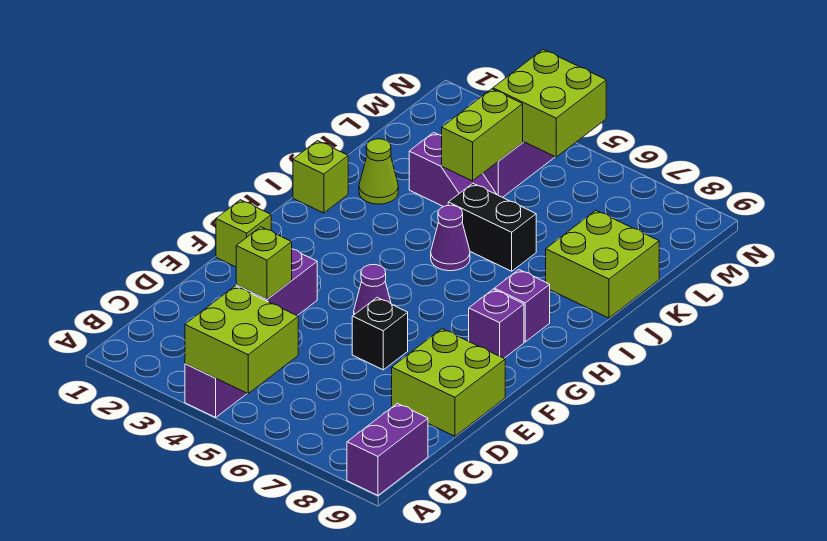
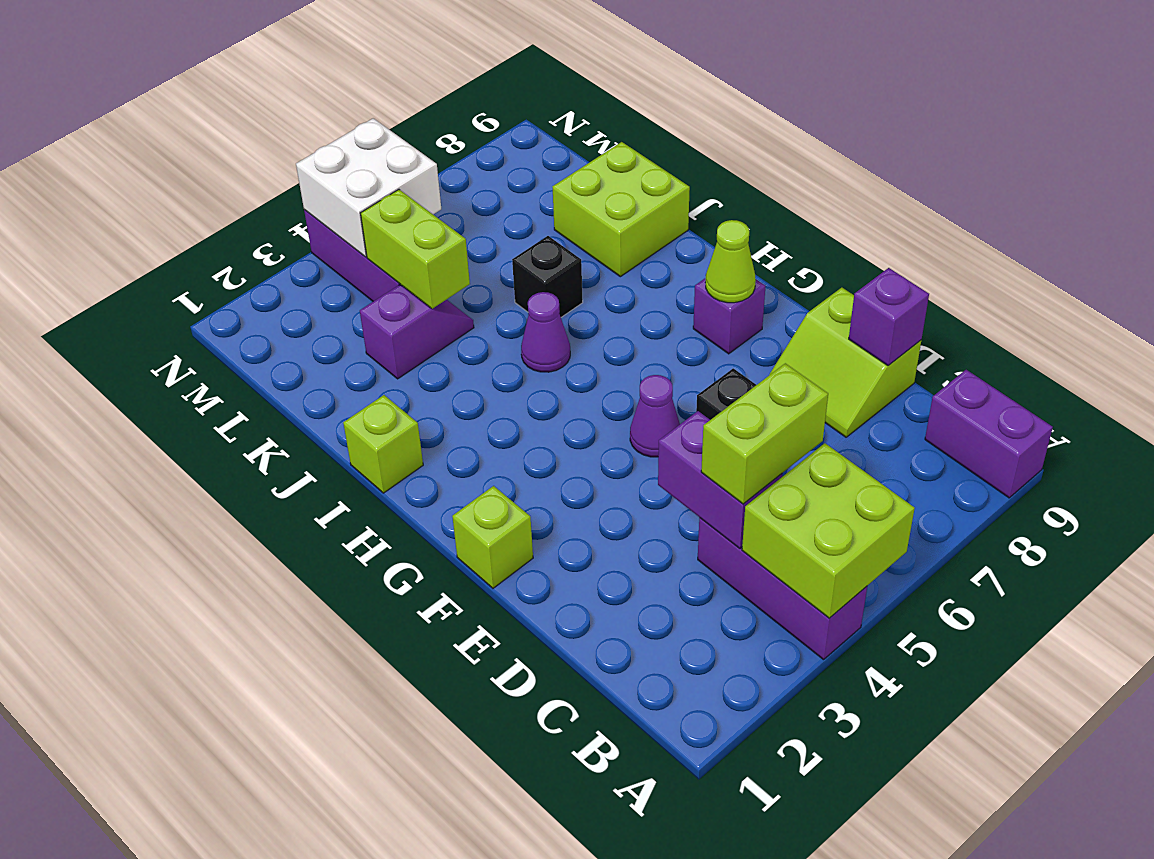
lime brick C4 level 3 -> lime brick C4:C5 level 3
lime brick D8:E9 level 1 -> lime slope D8:E9 level 1 top 9
purple brick H8 level 1 -> purple brick D9 level 2
lime cone J2 level 1 -> lime cone G8 level 2
black brick J5:J6 level 1 -> black brick J6 level 1
lime brick M4:N5 level 2 -> white brick M4:N5 level 2

